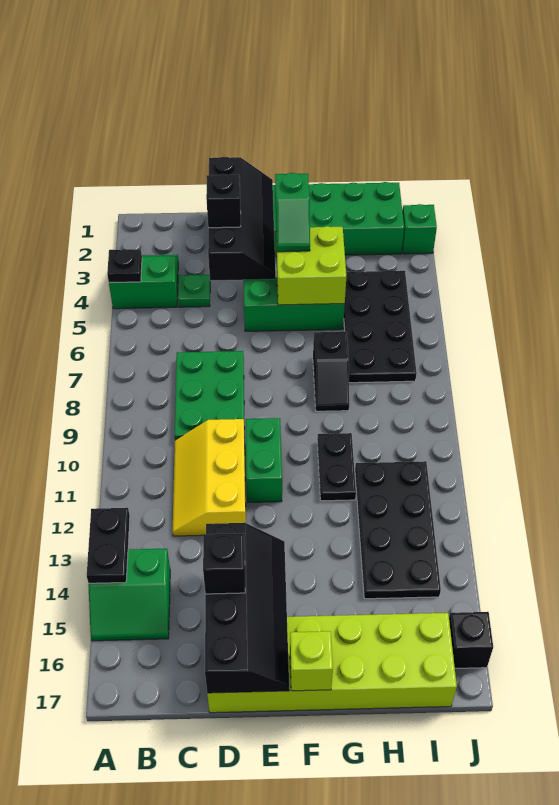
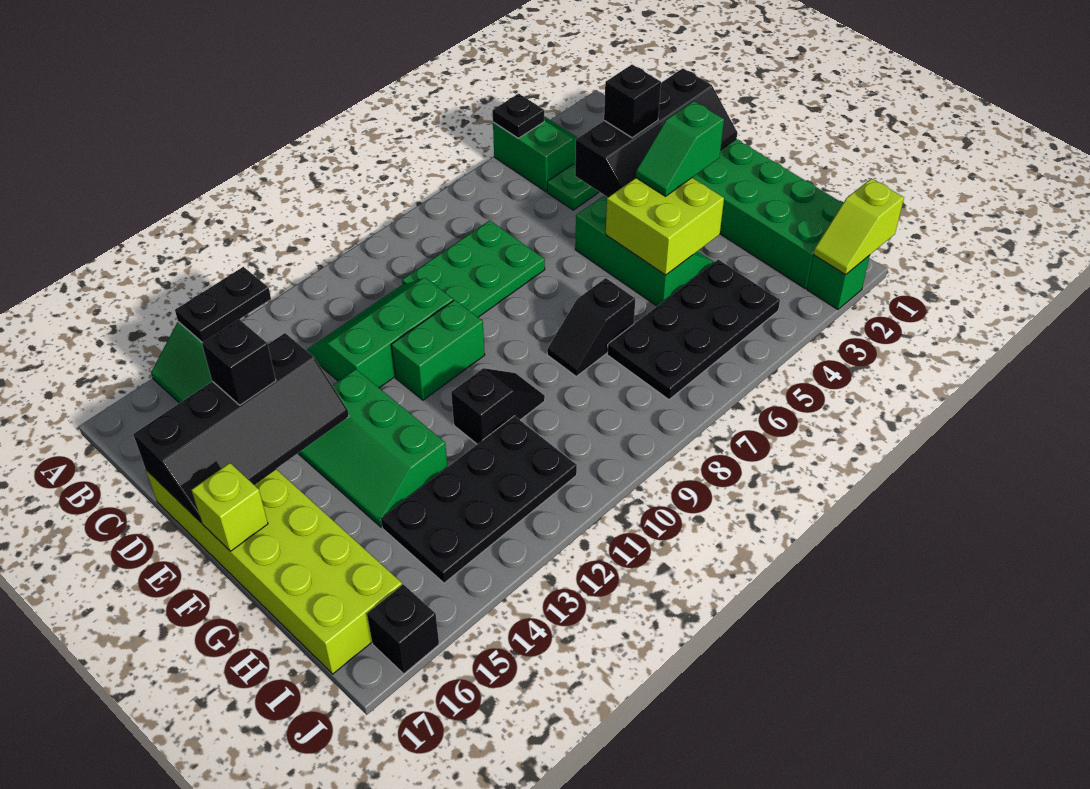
yellow slope C10:D12 level 1 top D -> green slope C10:D12 level 1 top D
none -> green slope E13:G14 level 1 top 13
black plate G10:G11 level 1 -> black slope G10:G11 level 1 top 11
none -> lime slope J1:J2 level 2 top 1

